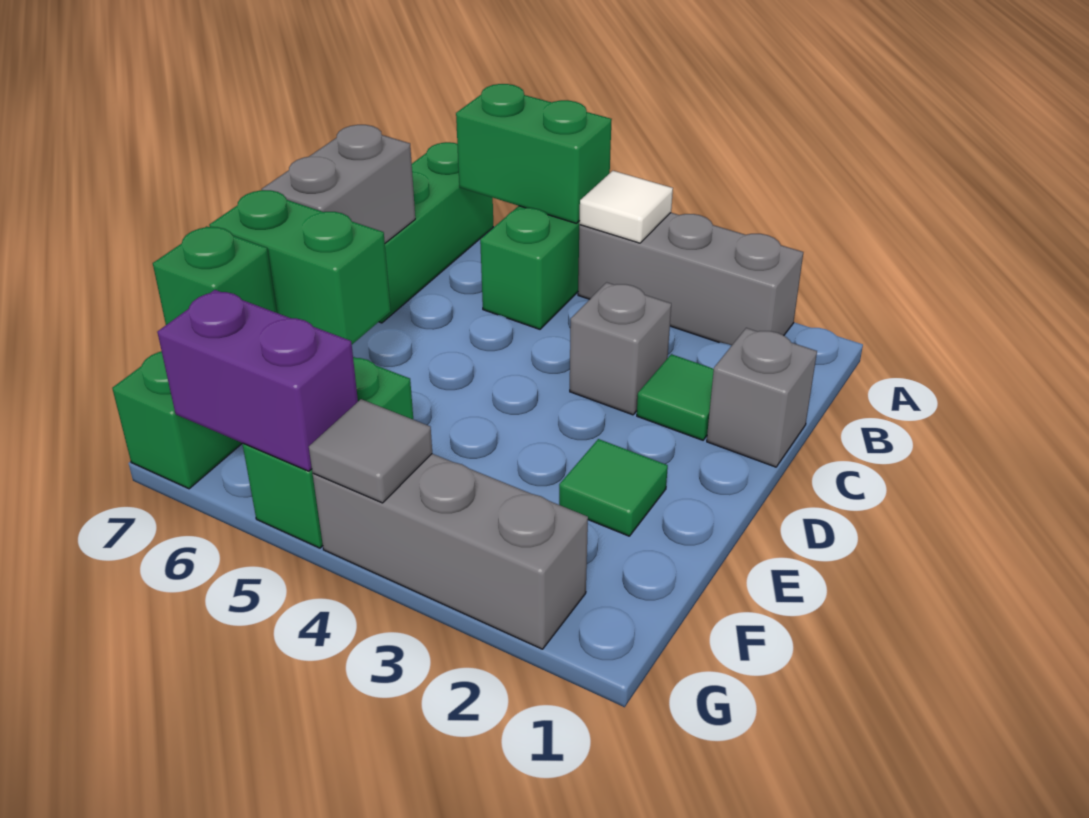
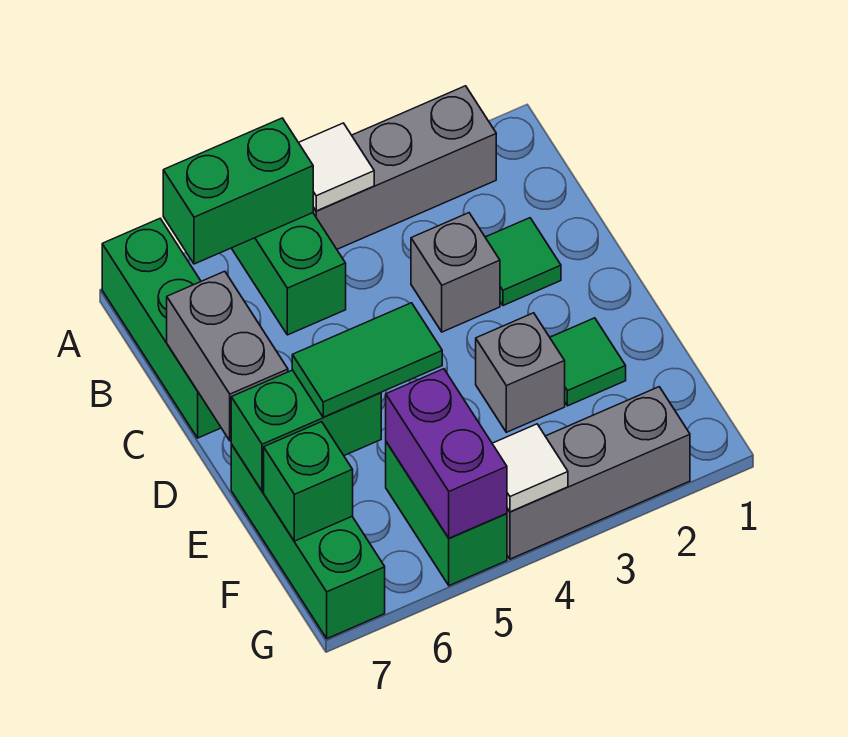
grey brick C1 level 1 -> grey brick E3 level 1
none -> green tile E5:E6 level 3
grey tile G4 level 2 -> white tile G4 level 2
purple brick G5:G6 level 2 -> purple brick F5:G5 level 2

